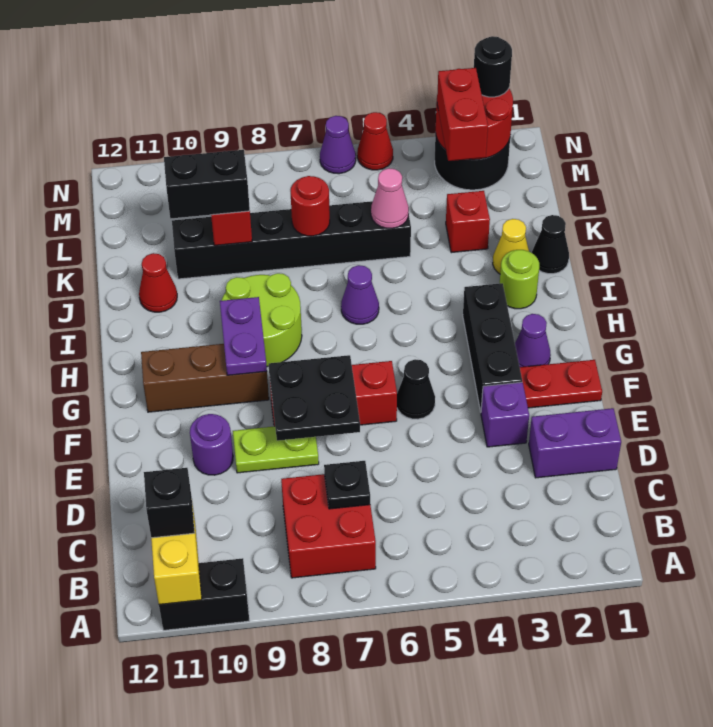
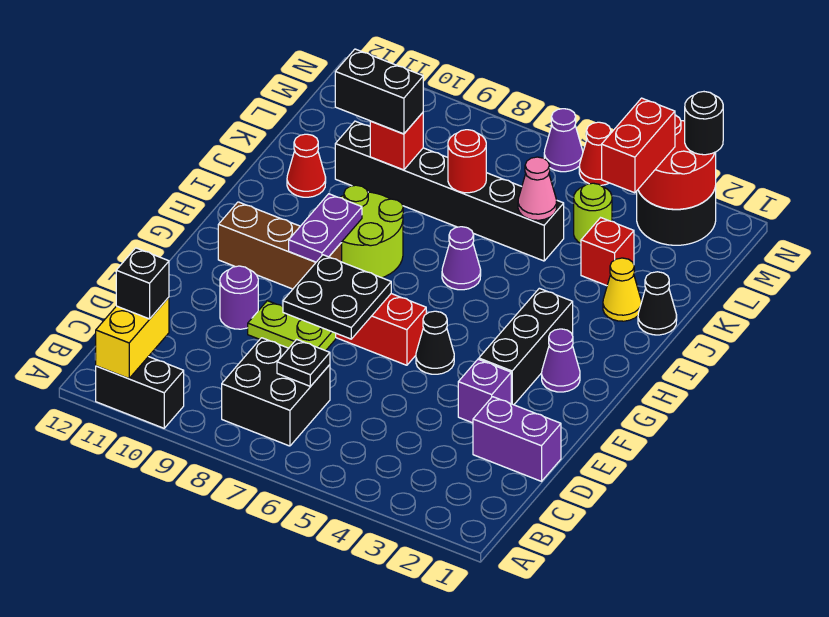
red brick B7:C8 level 1 -> black brick B7:C8 level 1
red plate F1:F2 level 1 -> none
lime round brick I2 level 1 -> lime round brick L4 level 1

